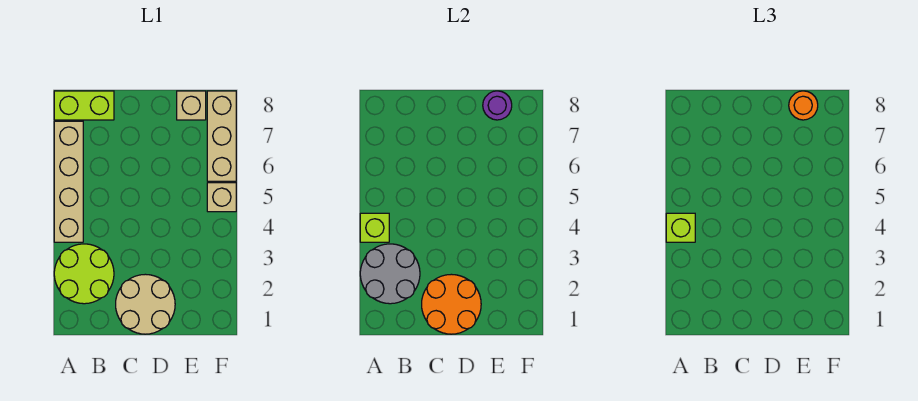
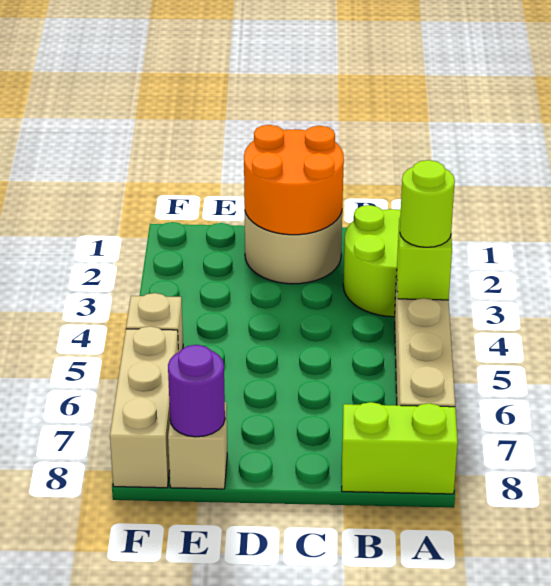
grey round brick A2:B3 level 2 -> none
lime brick A4 level 3 -> lime round brick A4 level 3
orange round brick E8 level 3 -> none

